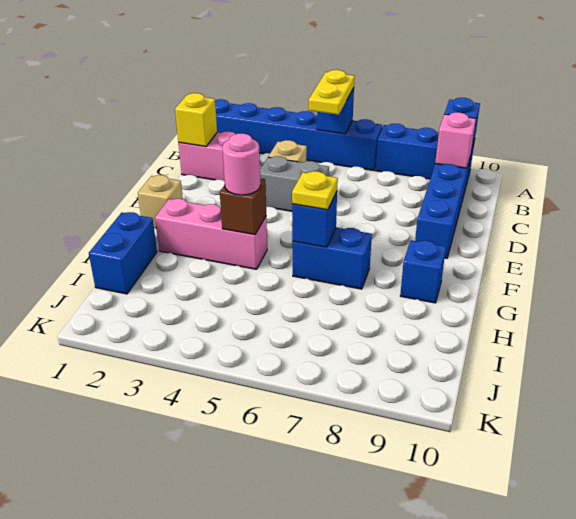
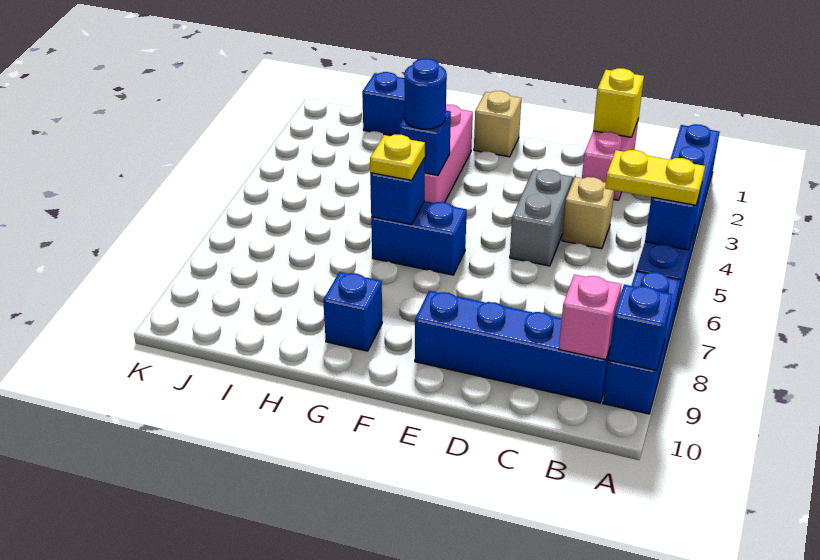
brown brick G4 level 2 -> blue brick G4 level 2
pink round brick G4 level 3 -> blue round brick G4 level 3
blue brick G6:G7 level 1 -> blue brick F6:G6 level 1

